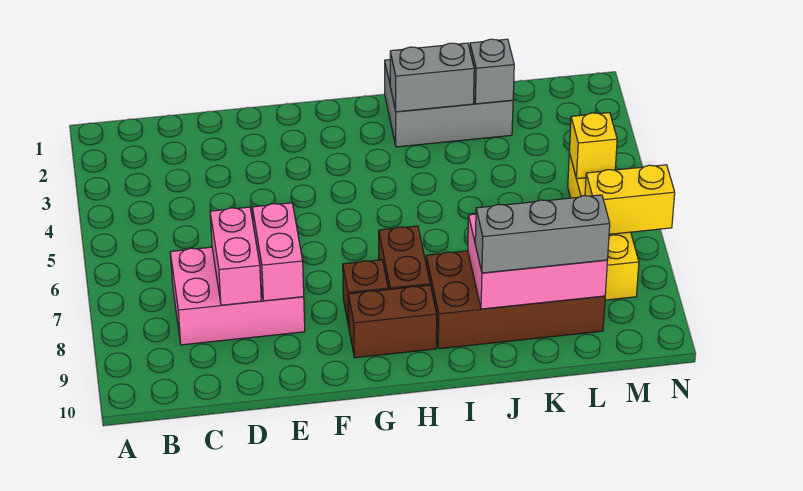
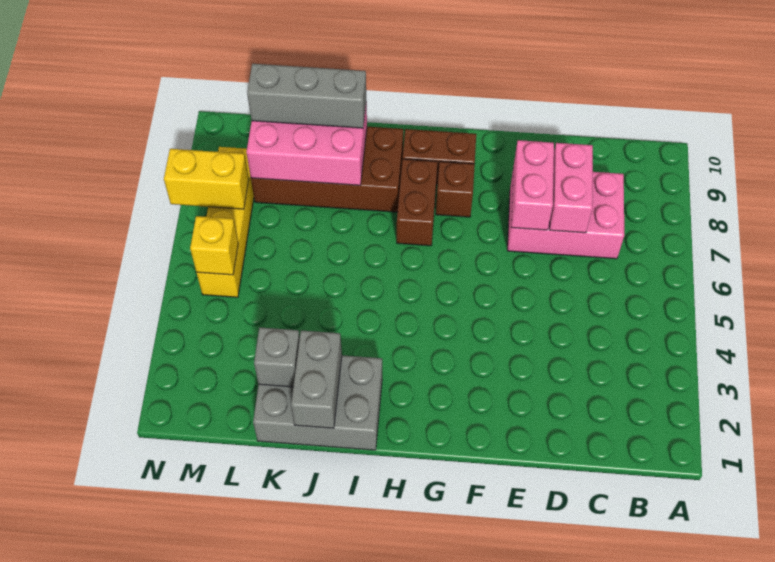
grey brick I2:J2 level 2 -> grey brick J1:J2 level 2

